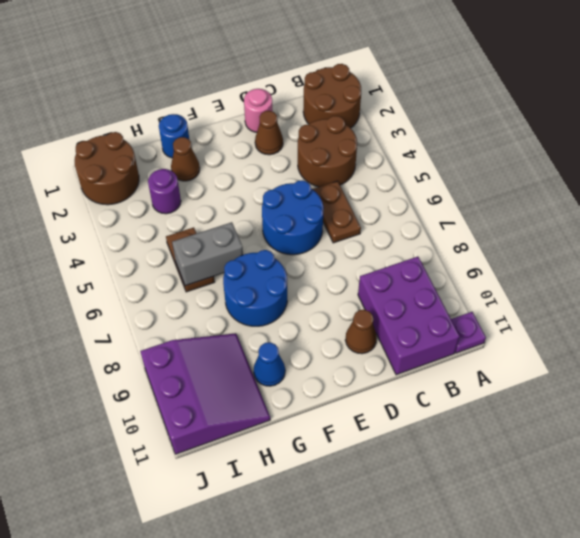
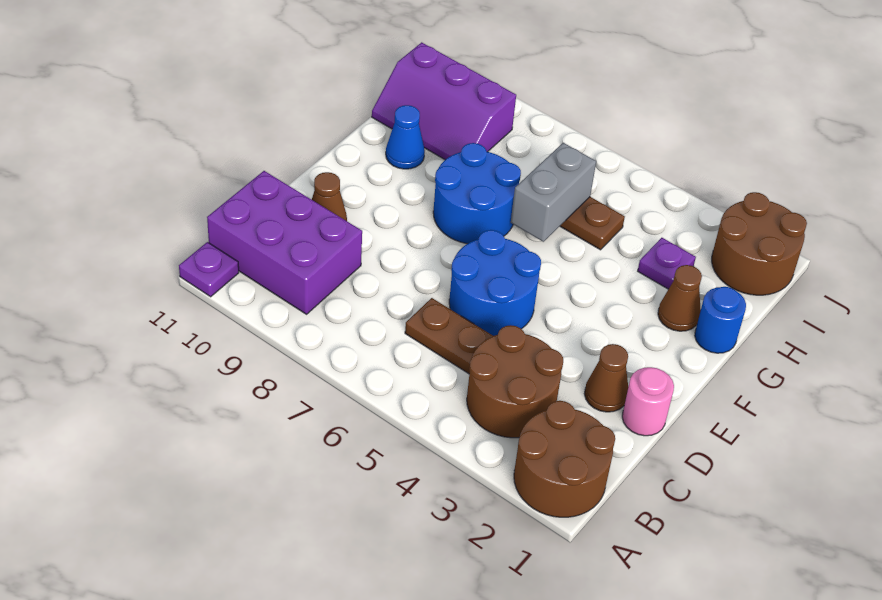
purple round brick H3 level 1 -> purple plate H3 level 1
purple slope H9:J11 level 1 top J -> purple slope H9:I11 level 1 top I

